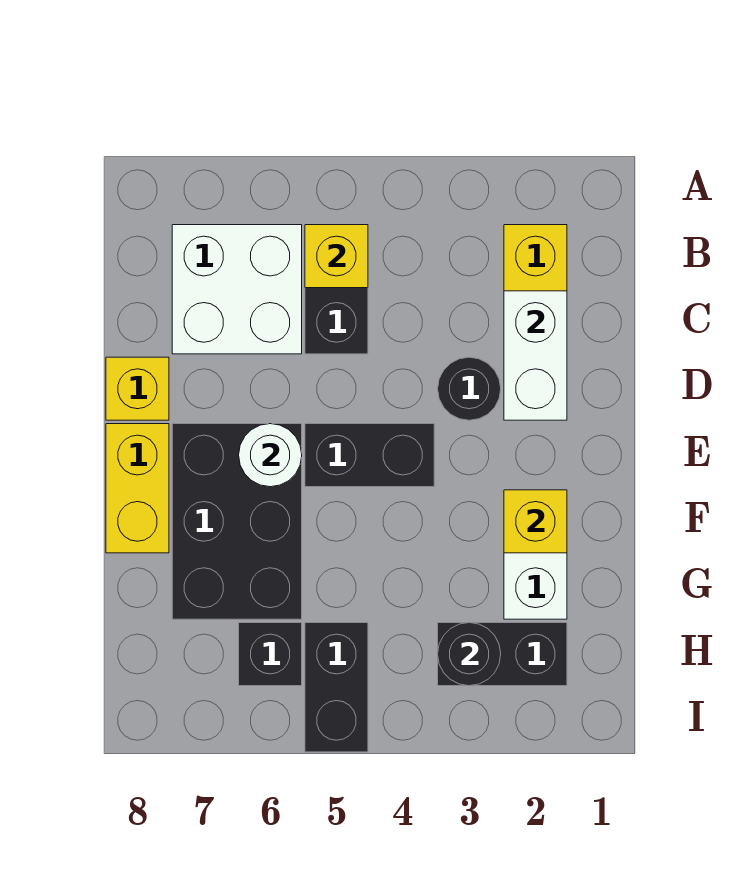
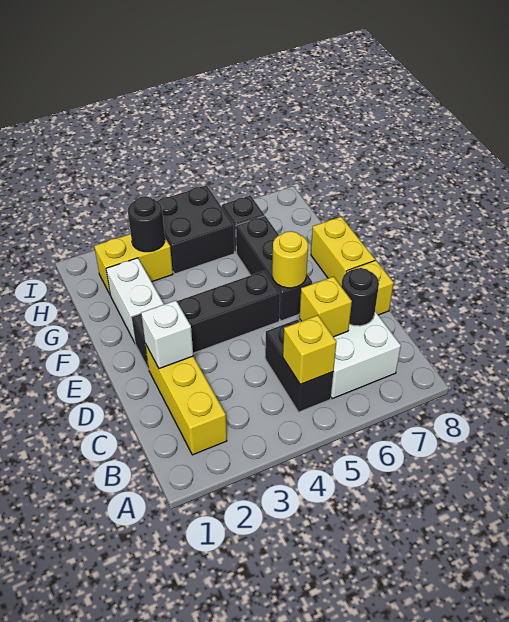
white brick C2:D2 level 2 -> white brick D2 level 2
black round brick D3 level 1 -> black round brick C7 level 2
black brick E4:E5 level 1 -> black brick E2:E5 level 1
black brick E6:G7 level 1 -> black brick E6:G6 level 1
white round brick E6 level 2 -> yellow round brick E6 level 2
yellow brick F2 level 2 -> yellow brick C6 level 2
black brick H2:H3 level 1 -> yellow brick H2:H3 level 1
black brick H5:I5 level 1 -> black brick H4:I5 level 1

